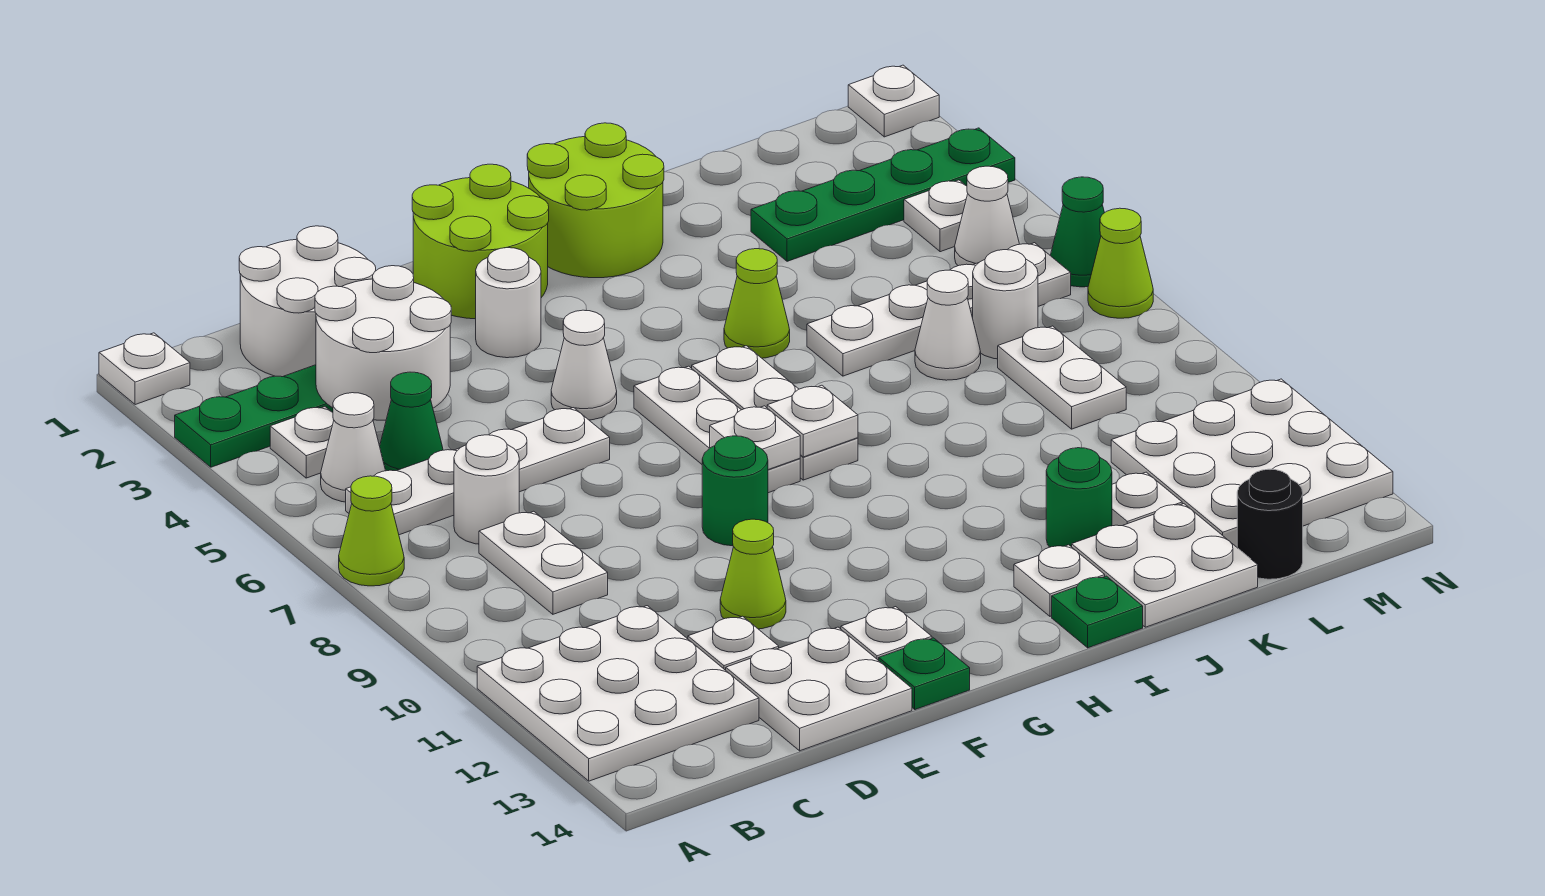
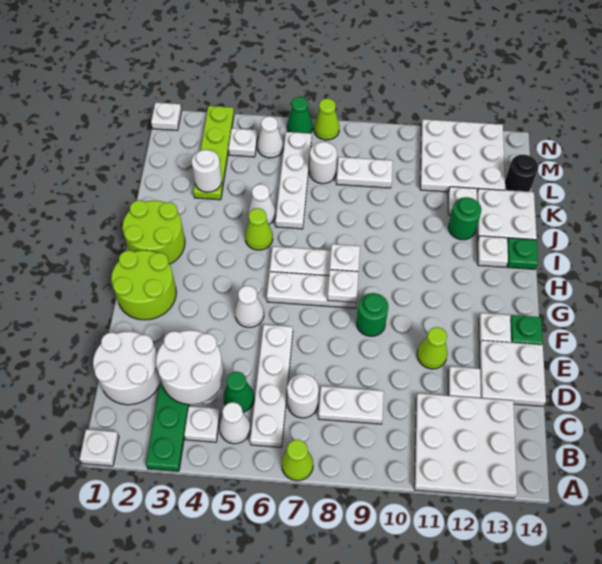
white round brick F3 level 1 -> white round brick K3 level 2
green plate K3:N3 level 1 -> lime plate K3:N3 level 1
white cone K7 level 1 -> white cone J5 level 1

